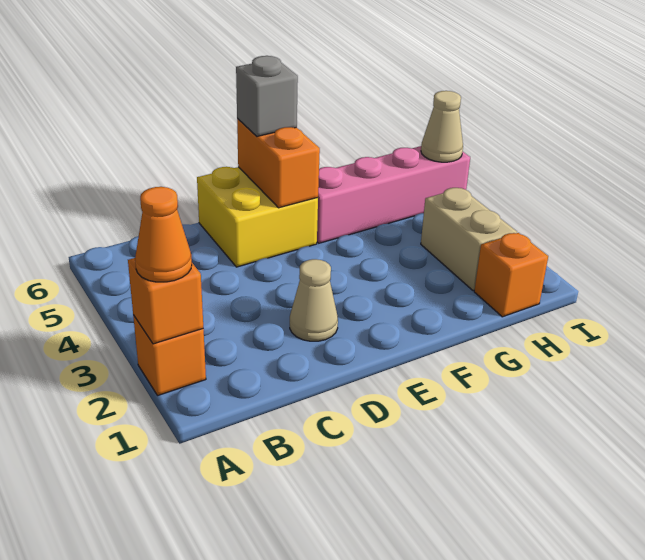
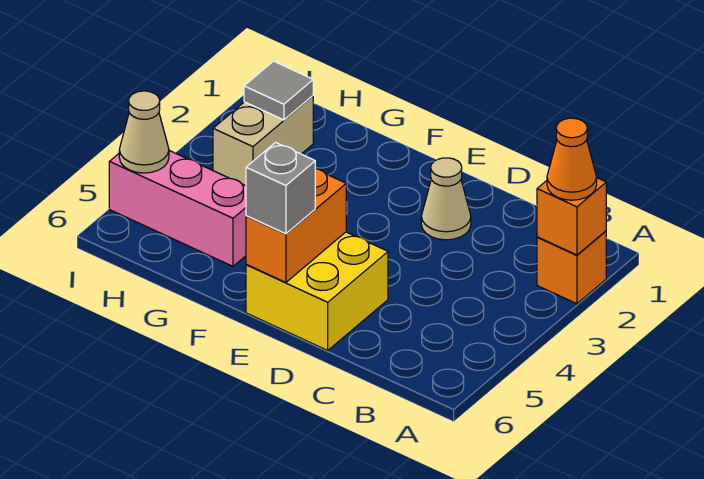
pink brick F5:I5 level 1 -> pink brick G5:I5 level 1
orange brick H1 level 1 -> none
none -> grey tile H2 level 2

